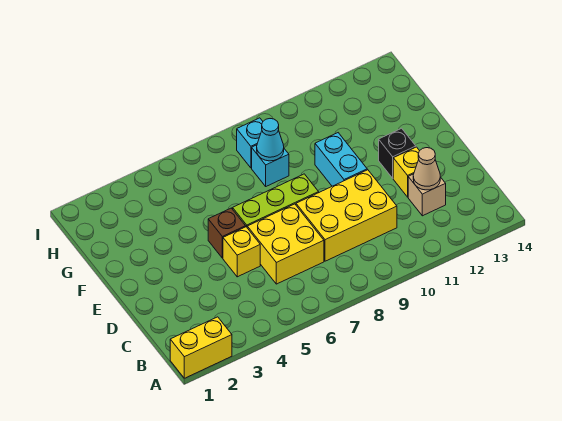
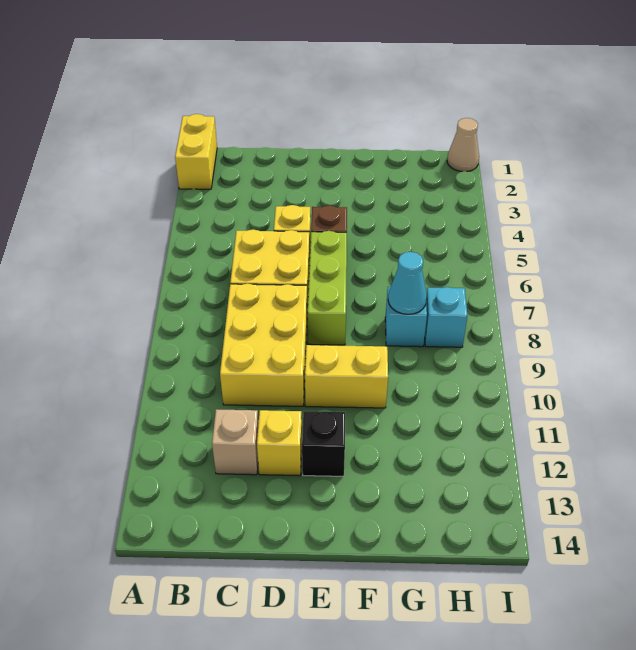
tan cone C12 level 2 -> tan cone I1 level 1
cyan brick E10:F10 level 1 -> yellow brick E10:F10 level 1

